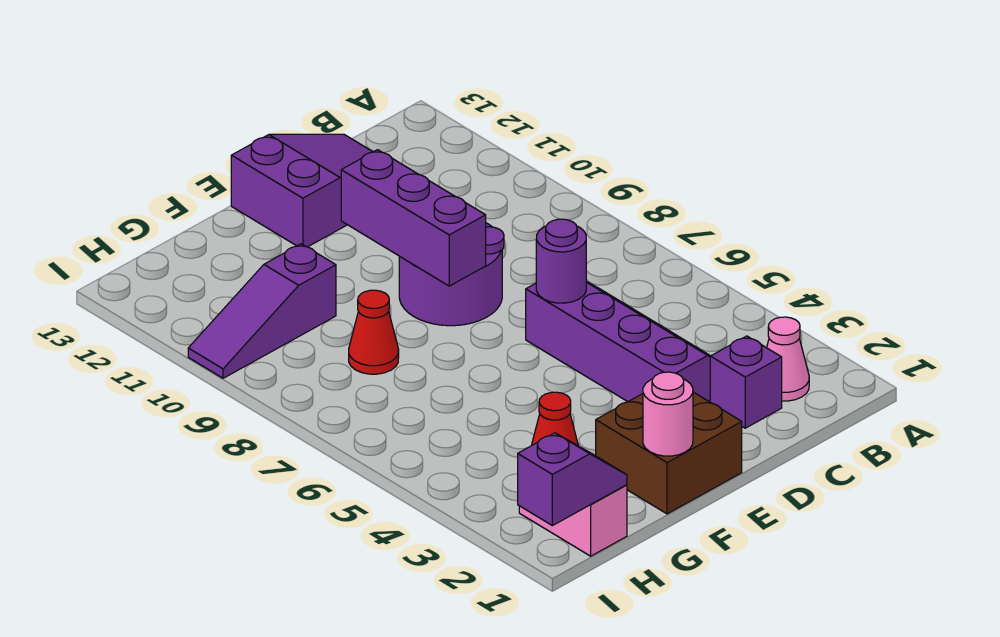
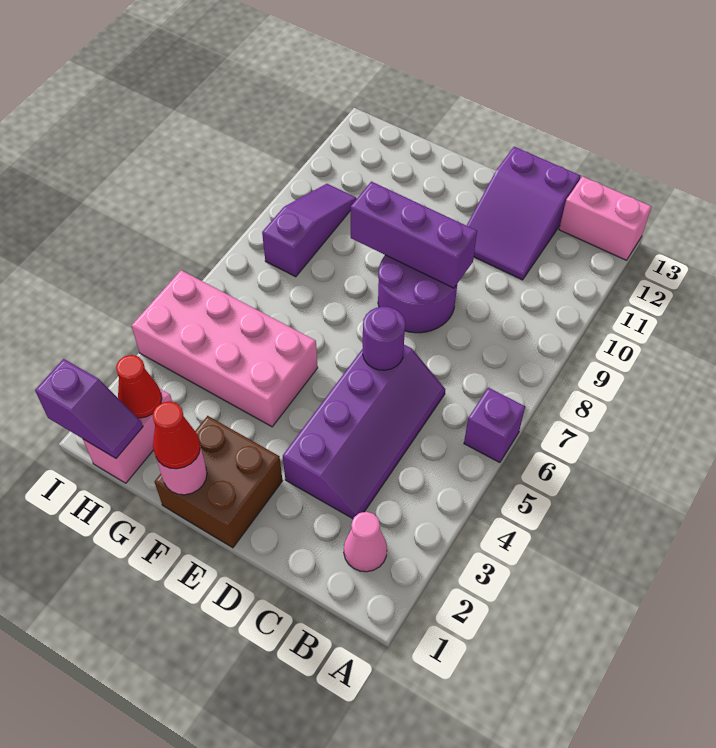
none -> pink brick A13:B13 level 1
purple brick C2 level 1 -> purple brick A6 level 1
purple slope C12:E13 level 1 top E -> purple slope C11:D13 level 1 top 13
purple brick E8:E10 level 2 -> purple brick D9:F9 level 2
none -> pink brick F4:I5 level 1
red cone G8 level 1 -> red cone F1 level 3
purple slope G10:I10 level 1 top G -> purple slope H8:H10 level 1 top 8

